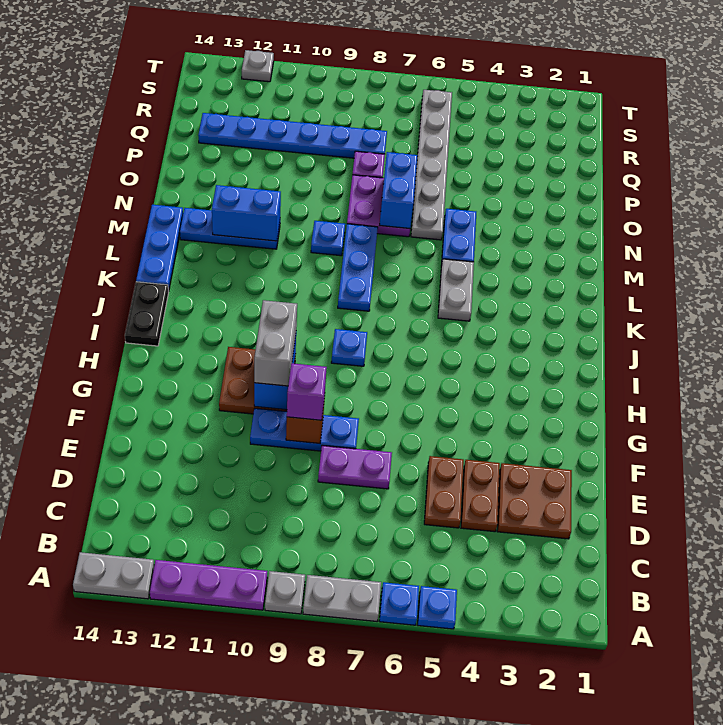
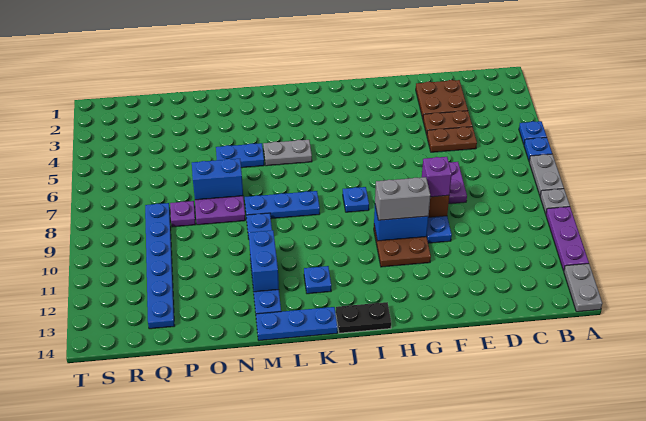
none -> blue plate K12 level 1
grey plate N6:S6 level 1 -> none
grey plate T12 level 1 -> none

